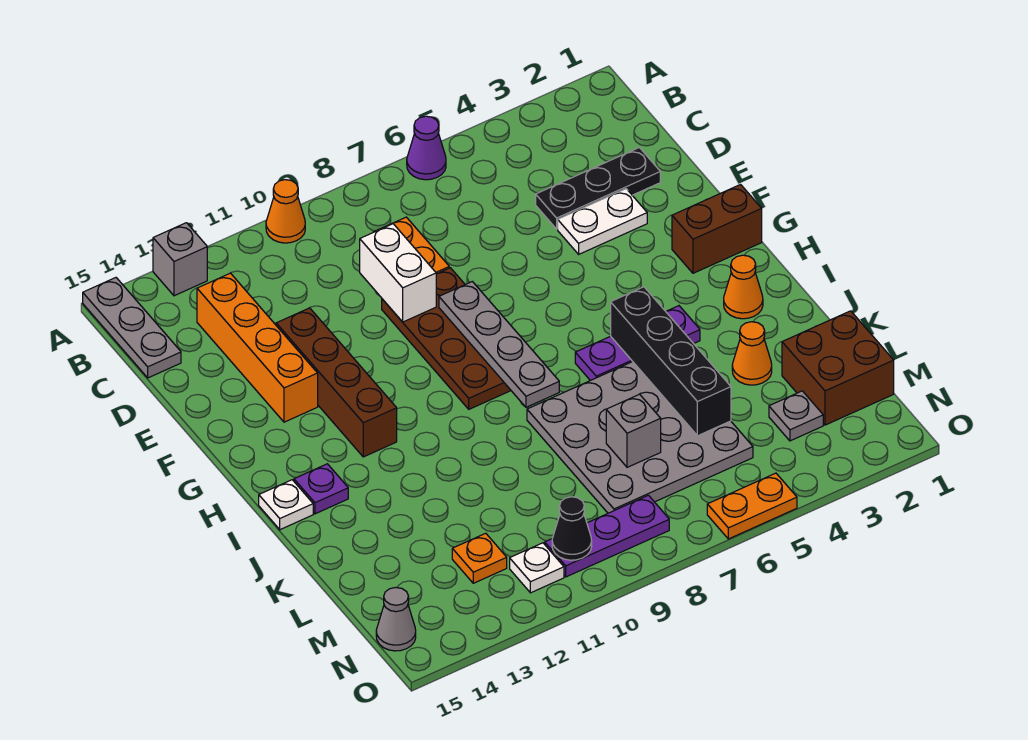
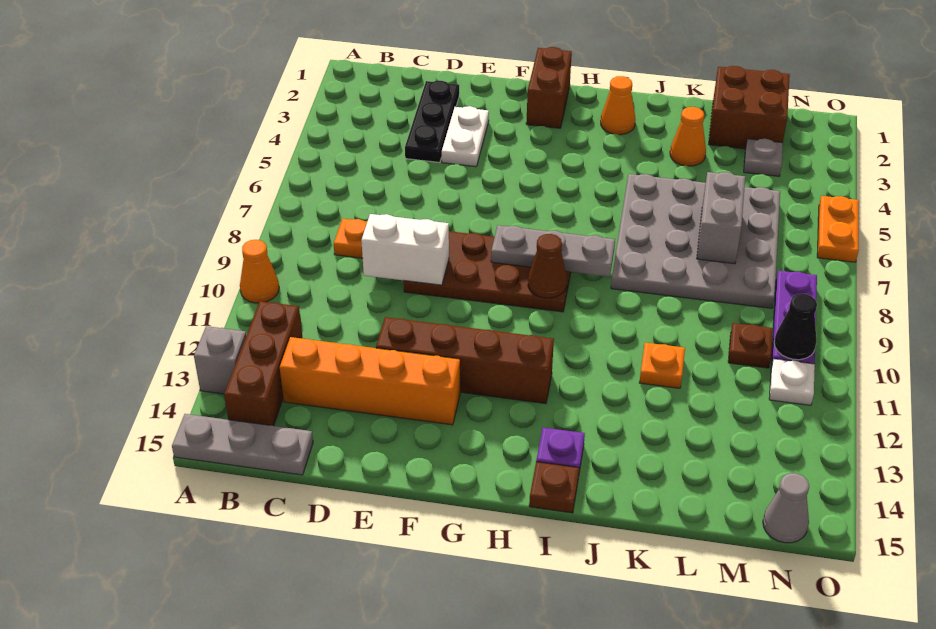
purple cone A6 level 1 -> none
none -> brown brick B12:B14 level 1
grey plate F8:I8 level 2 -> grey plate G8:I8 level 2
none -> brown cone H9 level 2
purple plate I4:I6 level 1 -> none
black brick I5:L5 level 2 -> none
white plate I15 level 1 -> brown plate I15 level 1
grey brick L7 level 2 -> grey brick L6:L7 level 2
none -> brown plate M10 level 1
orange plate M12 level 1 -> orange plate K11 level 1

